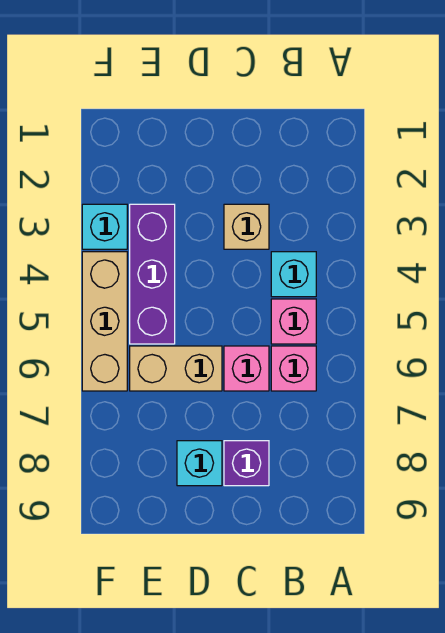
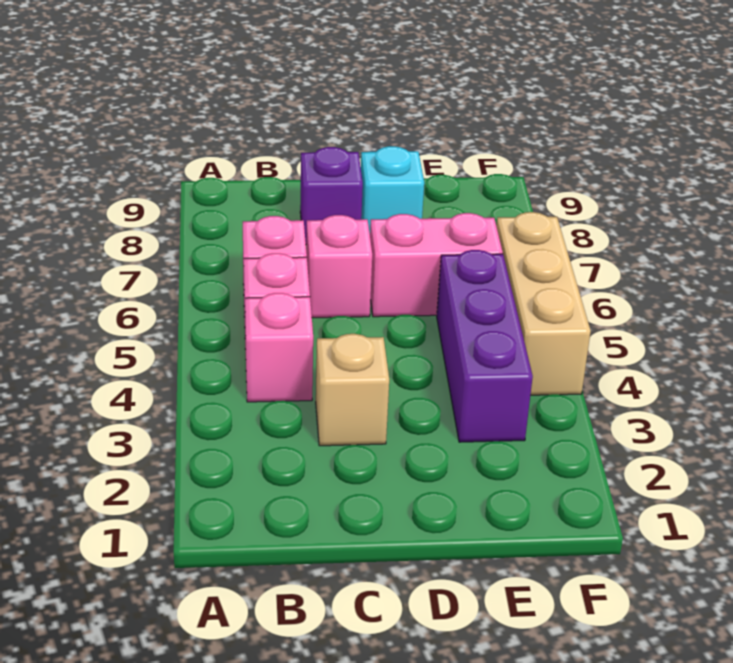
cyan brick B4 level 1 -> pink brick B4 level 1
tan brick D6:E6 level 1 -> pink brick D6:E6 level 1
cyan brick F3 level 1 -> none

